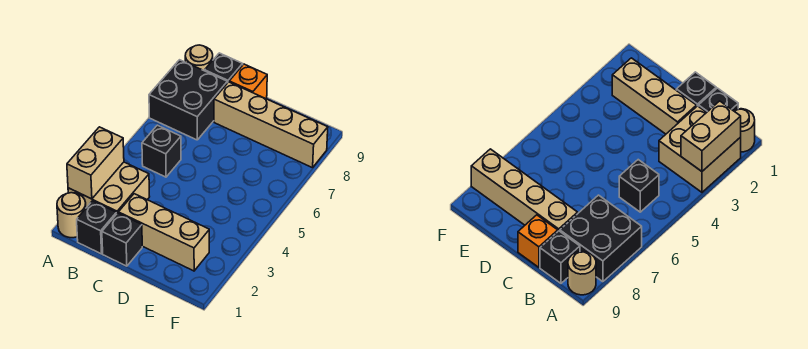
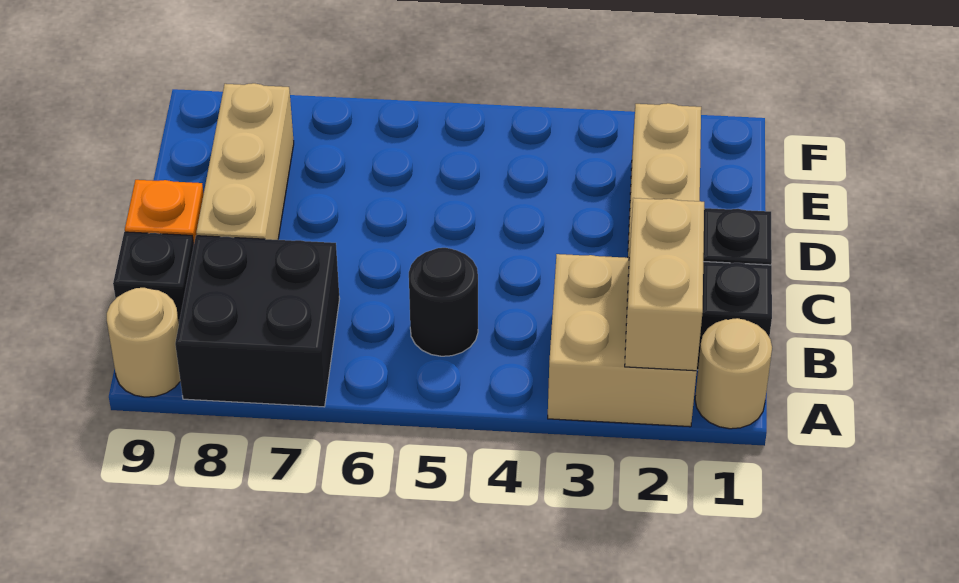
tan brick A2:A3 level 2 -> tan brick A2:B2 level 2
black brick B5 level 1 -> black round brick B5 level 1
tan brick C8:F8 level 1 -> tan brick C8:E8 level 1

